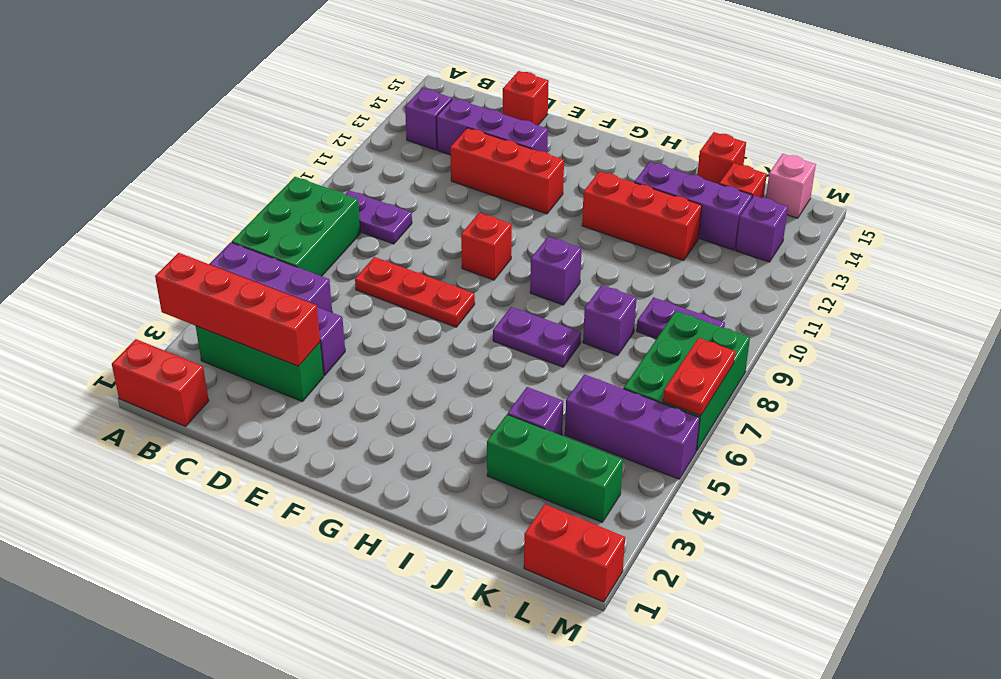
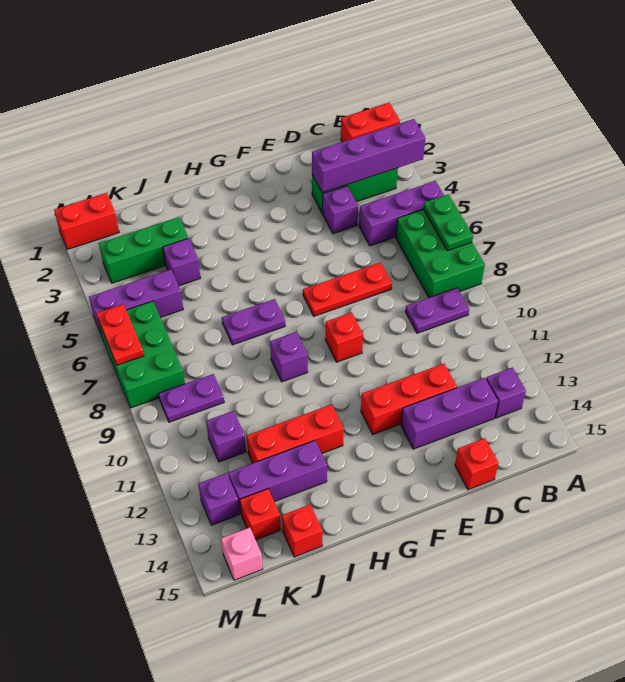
red brick A3:D3 level 2 -> purple brick A3:D3 level 2
none -> green plate A6:A7 level 2
purple brick J8 level 1 -> purple brick K11 level 1

